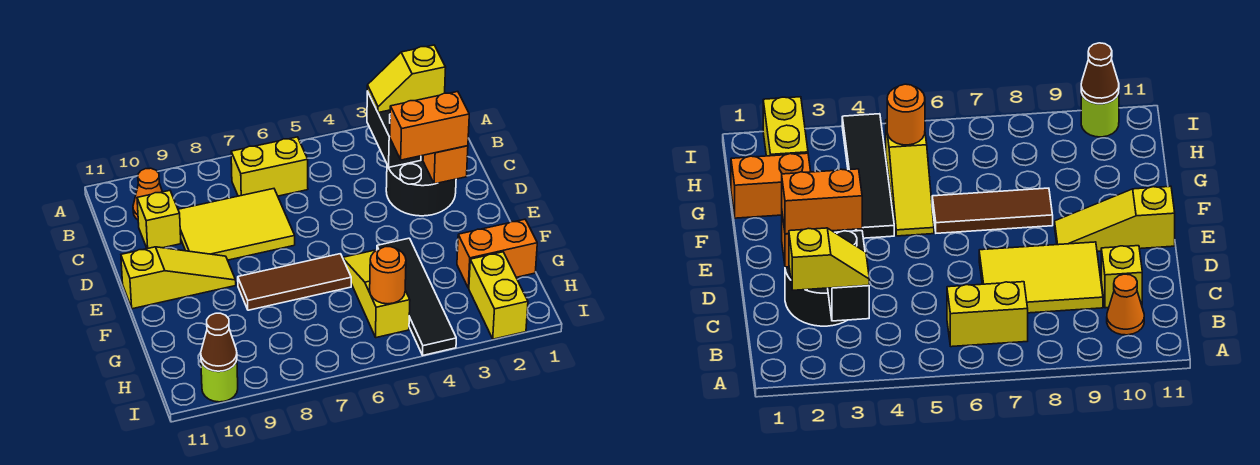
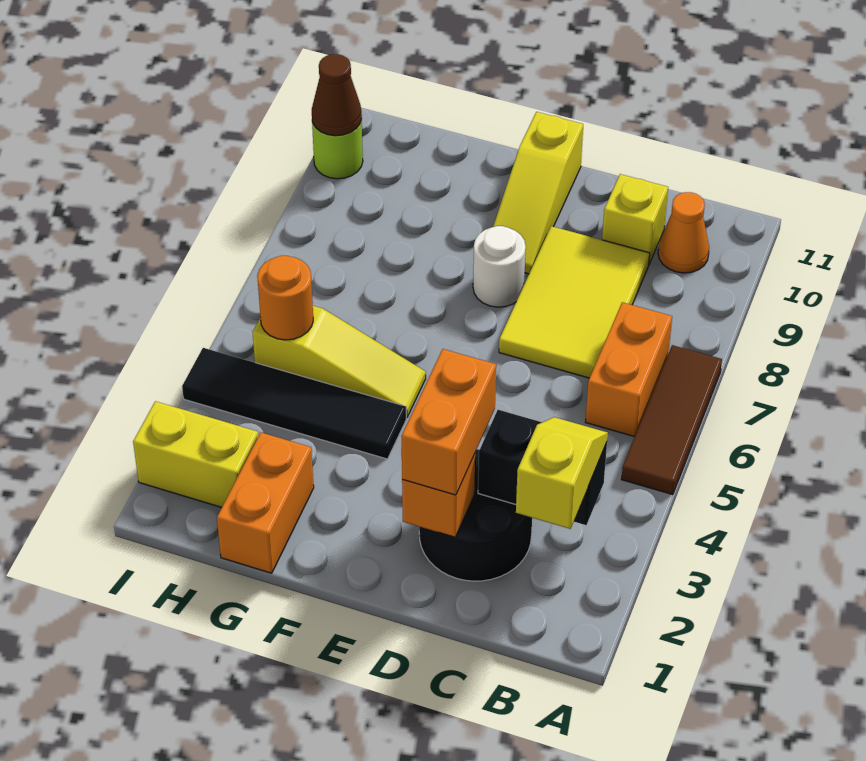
yellow brick B6:B7 level 1 -> orange brick B6:B7 level 1
none -> white round brick E8 level 1
brown tile F6:F8 level 1 -> brown tile A5:A7 level 1

